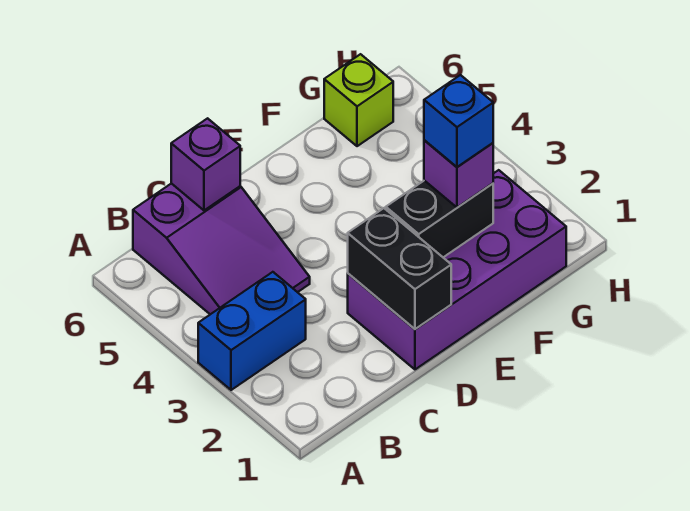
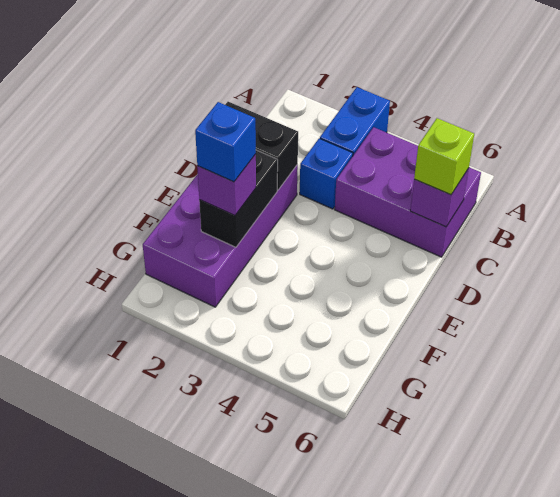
purple slope B4:C6 level 1 top 6 -> purple brick B4:C6 level 1
none -> blue brick C3 level 1
lime brick G6 level 1 -> lime brick C6 level 3

